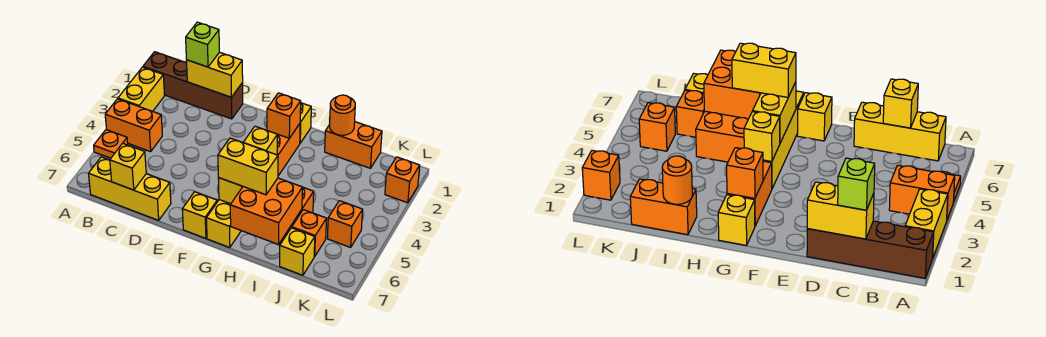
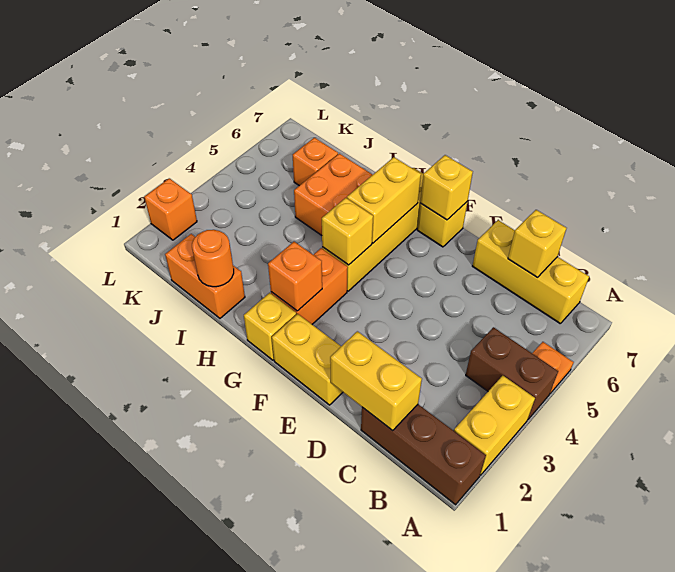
brown brick A1:D1 level 1 -> brown brick A1:C1 level 1
orange brick A4:B4 level 1 -> brown brick A4:B4 level 1
lime brick C1 level 3 -> none
yellow brick G6:H6 level 3 -> yellow brick E1:F1 level 1
orange brick H6:I7 level 2 -> none
yellow brick J7 level 1 -> yellow brick F7 level 2
orange brick K5 level 1 -> none

